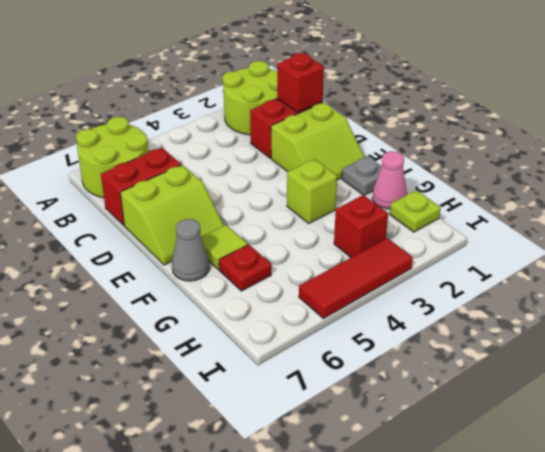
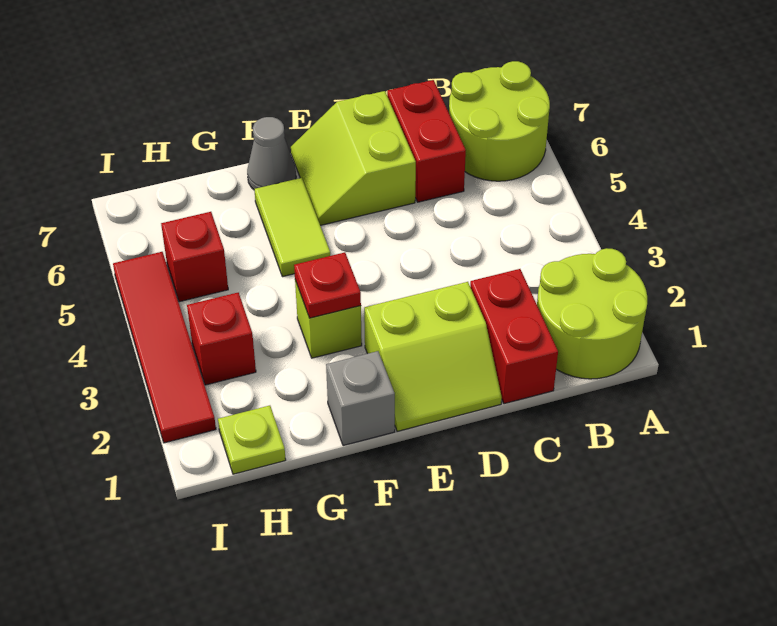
red brick C1 level 2 -> red brick H5 level 1
lime slope D1:E2 level 1 top D -> lime slope D1:E2 level 1 top 2
grey plate F1 level 1 -> grey brick F1 level 1
lime tile F6 level 1 -> lime tile F5:F6 level 1
pink cone G1 level 1 -> none
red plate G6 level 1 -> red plate F3 level 2
red tile I3:I5 level 1 -> red tile I2:I5 level 1

